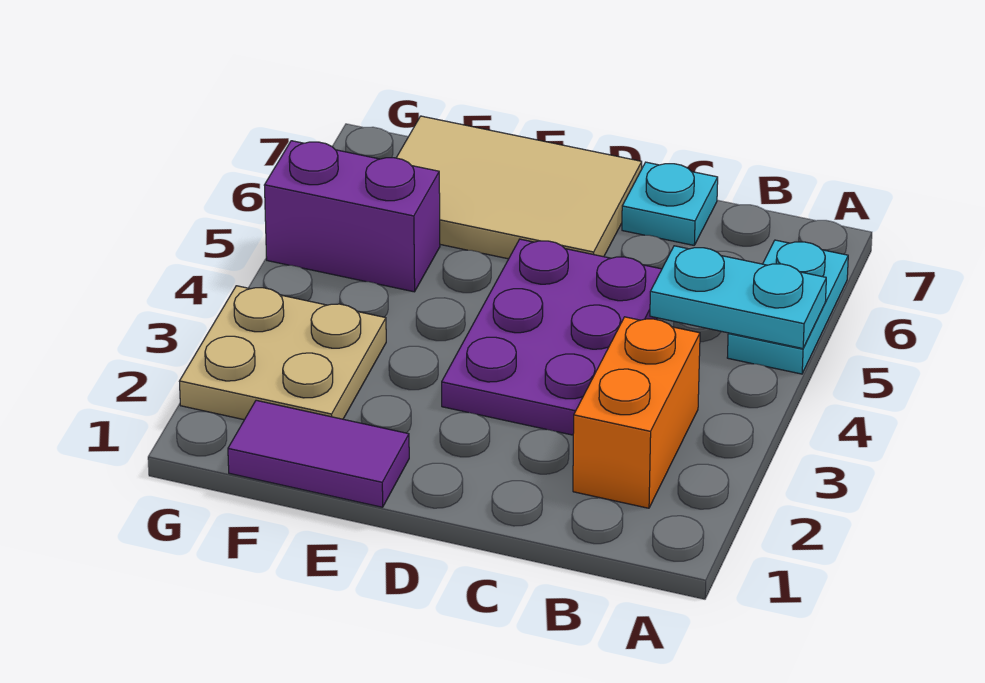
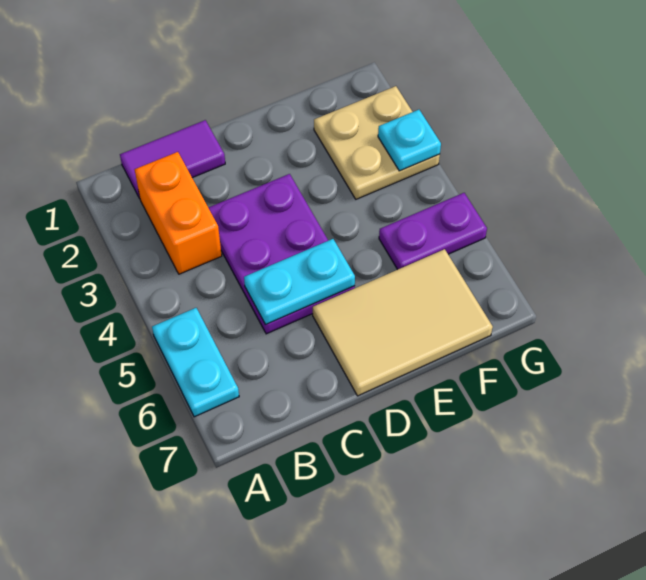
cyan plate A5:B5 level 2 -> cyan plate C5:D5 level 2
cyan plate C7 level 1 -> cyan plate G3 level 2
purple tile E1:F1 level 1 -> purple tile B1:C1 level 1
purple brick F5:G5 level 1 -> purple plate F5:G5 level 1

